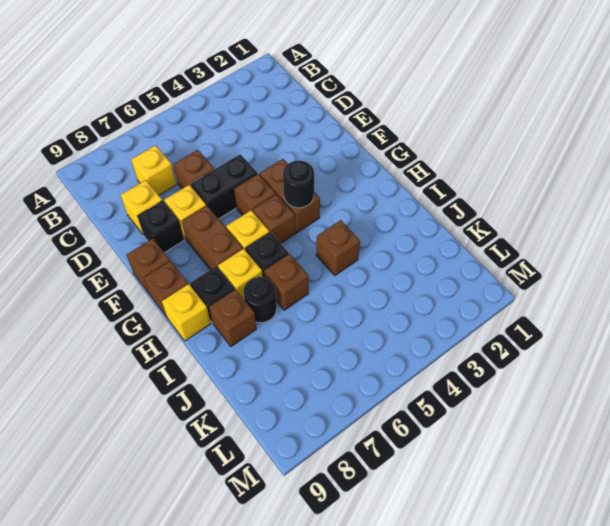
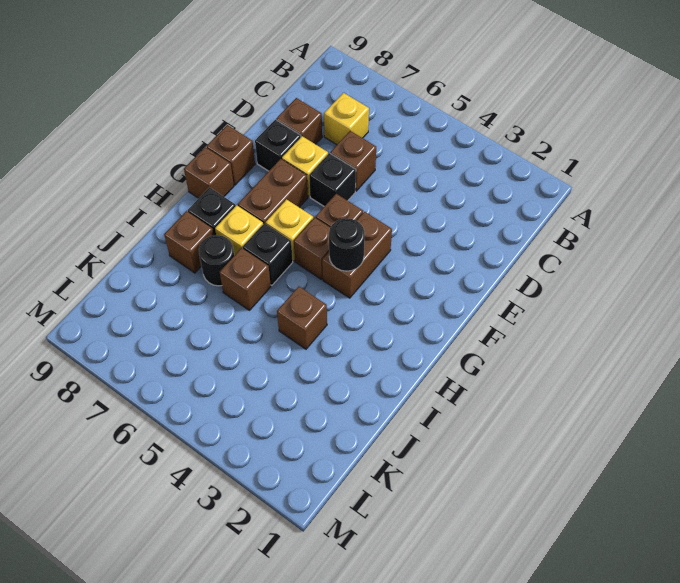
yellow brick D8 level 1 -> brown brick D8 level 1
black brick E5:E6 level 1 -> black brick E6 level 1
yellow brick H9 level 1 -> none

